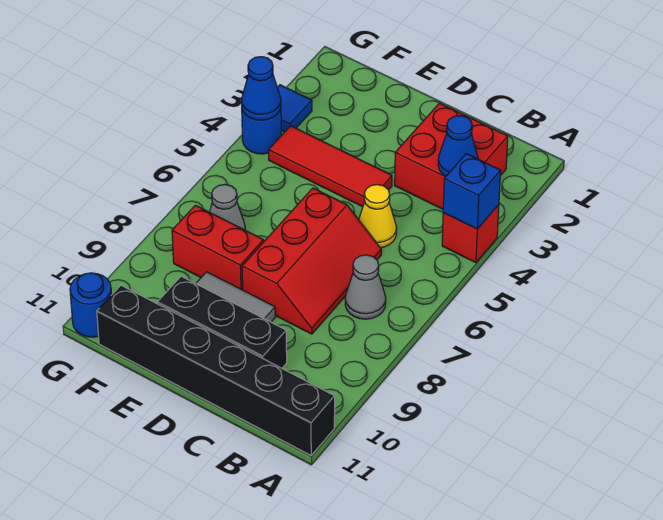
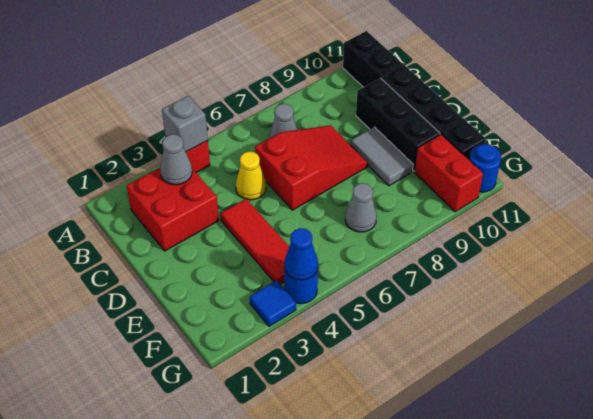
blue brick A4 level 2 -> grey brick A4 level 2
blue cone B3 level 2 -> grey cone B3 level 2
red slope C6:D8 level 1 top D -> red slope C6:D8 level 1 top 6
red brick E8:F8 level 1 -> red brick F10:G10 level 1

